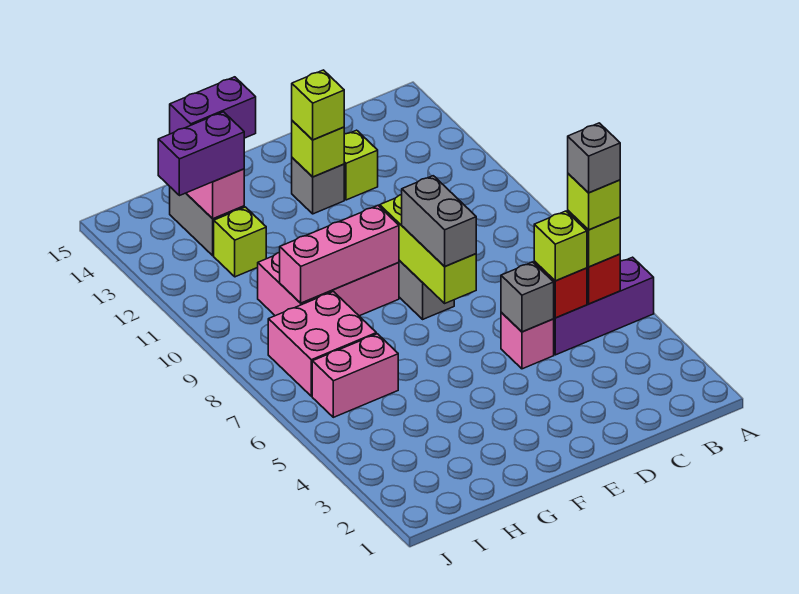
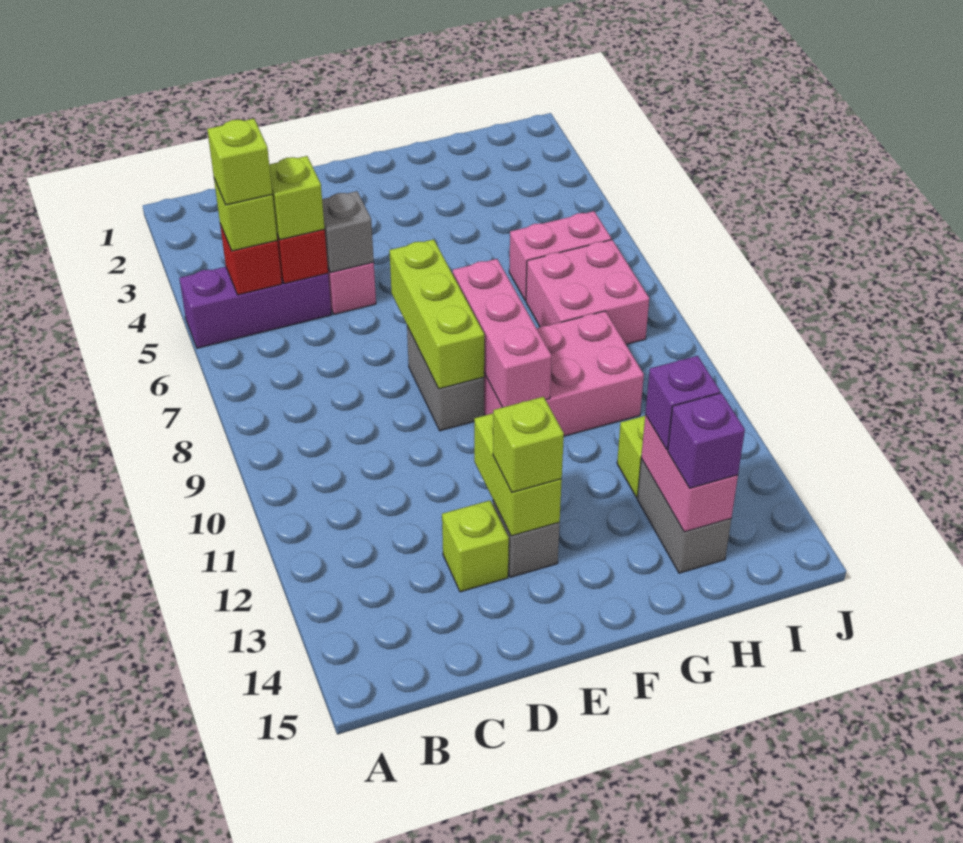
grey brick B5 level 5 -> none
grey brick E7:E8 level 3 -> none
lime brick E13 level 2 -> lime brick E12:E13 level 2
pink brick F9:H9 level 2 -> pink brick F8:F10 level 2
purple brick G14:H14 level 3 -> purple brick H14 level 3
purple brick H13:I13 level 3 -> purple brick H13 level 3

